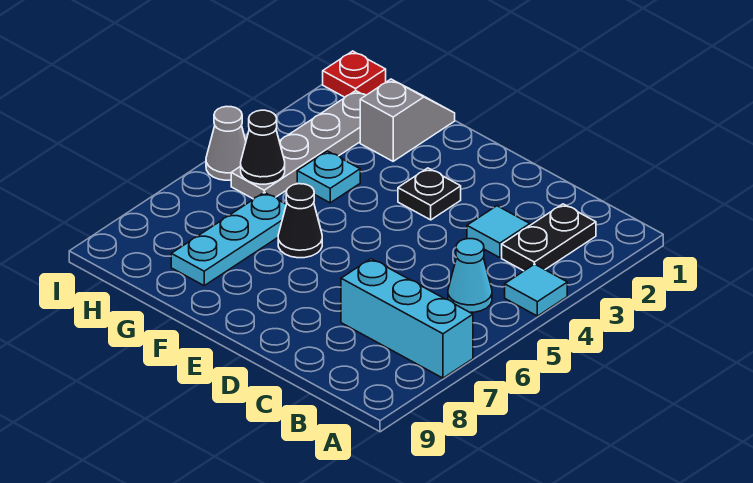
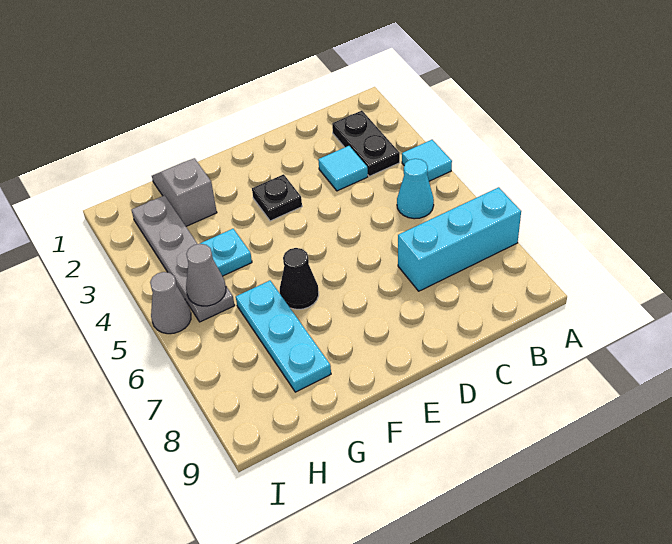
black cone H5 level 2 -> grey cone H5 level 2
red plate I1 level 1 -> none

